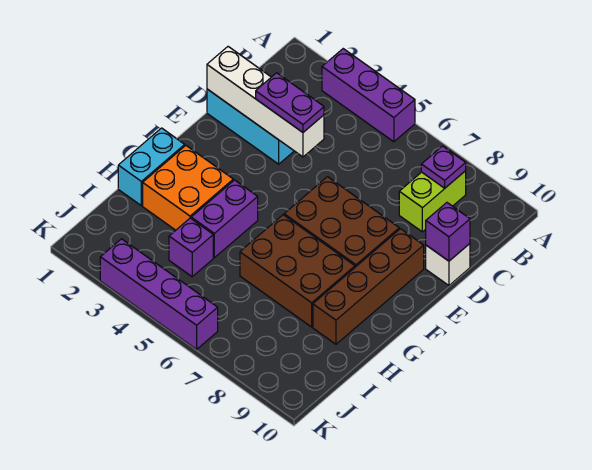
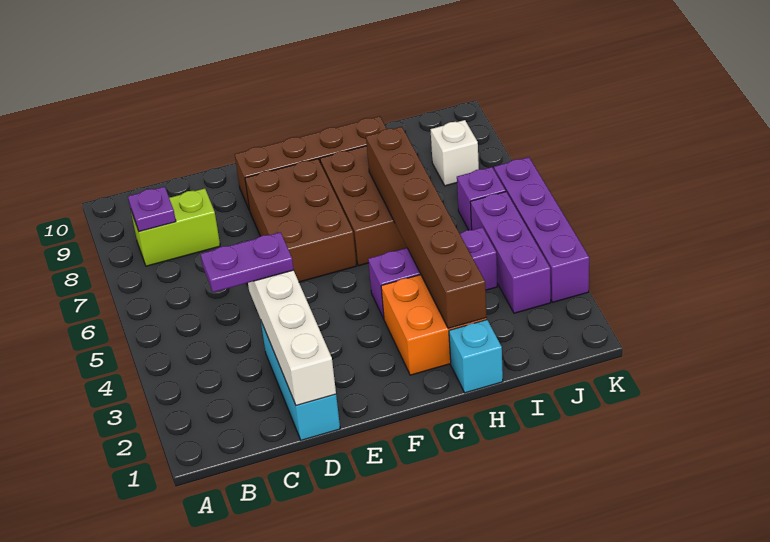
purple brick A3:A5 level 1 -> purple brick J3:J5 level 1
purple plate D3:D4 level 3 -> purple plate C4:D4 level 3
white brick D10 level 1 -> white brick J8 level 1
purple brick D10 level 2 -> purple brick J6 level 1
cyan brick G1:H1 level 1 -> cyan brick H1 level 1
none -> brown brick H2:H7 level 2

